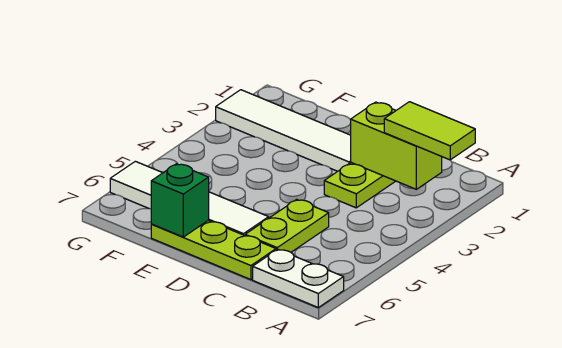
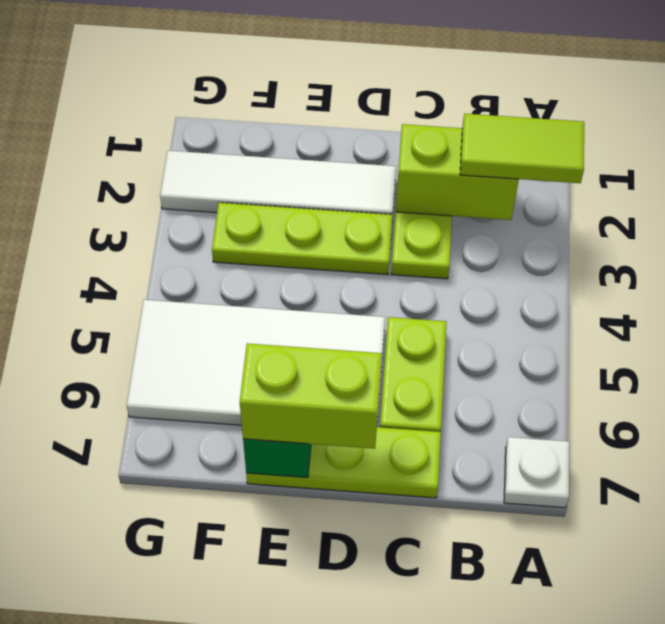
white plate A7:B7 level 1 -> white plate A7 level 1
none -> lime plate D3:F3 level 1
white tile D6:G6 level 1 -> white tile D5:G6 level 1
none -> lime brick D7:E7 level 3

